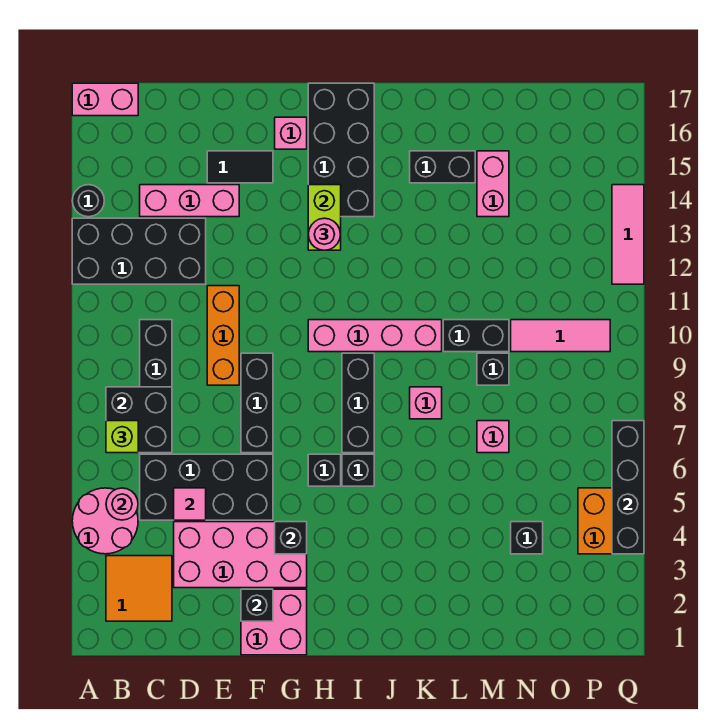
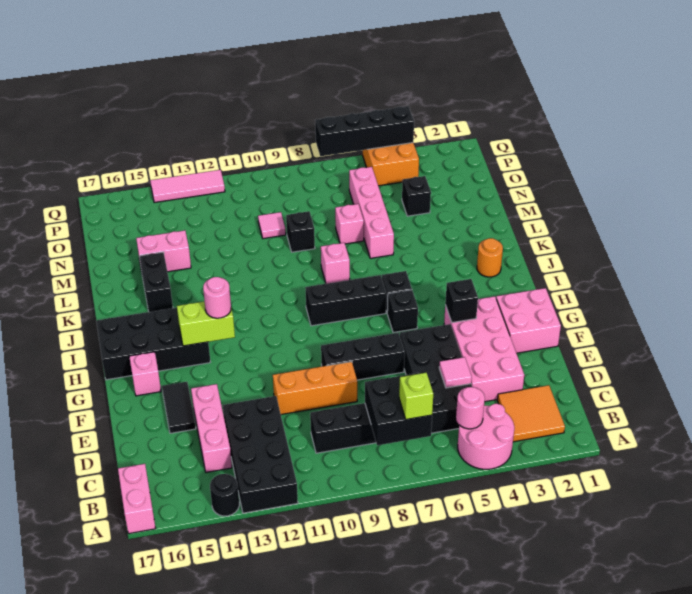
black brick F2 level 2 -> none
pink brick H10:K10 level 1 -> pink brick L6:O6 level 1
none -> orange round brick J2 level 1
black brick L10:M10 level 1 -> none
pink tile N10:P10 level 1 -> pink tile N10 level 1

